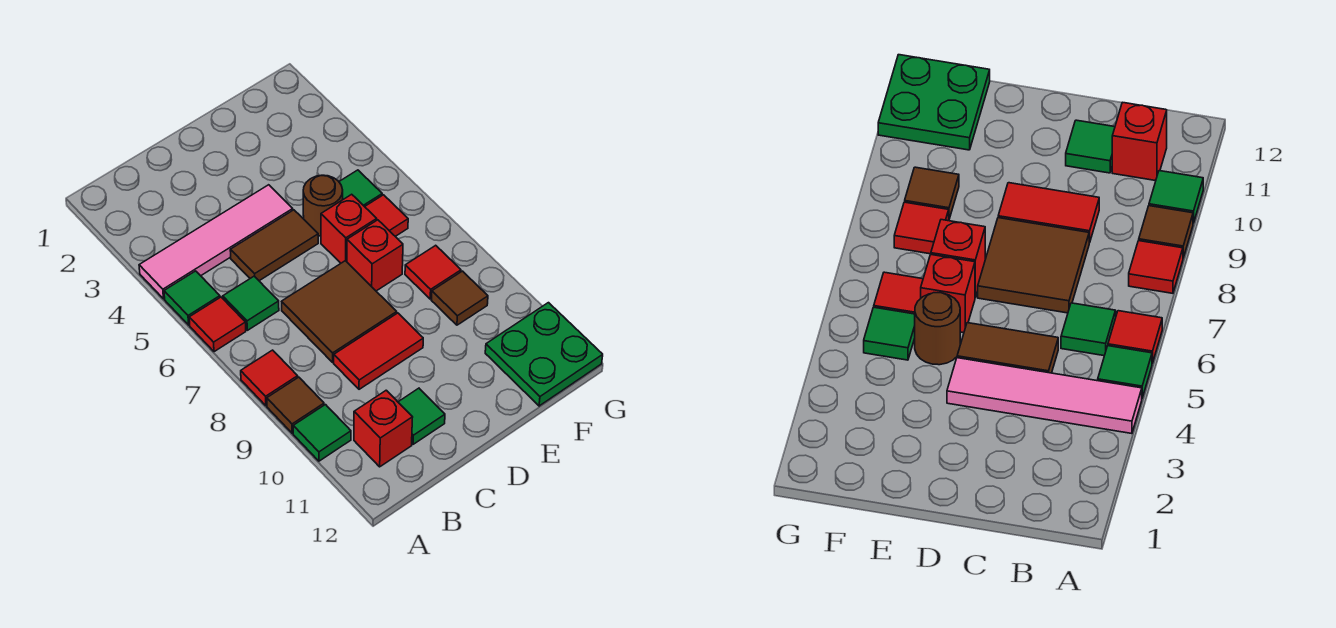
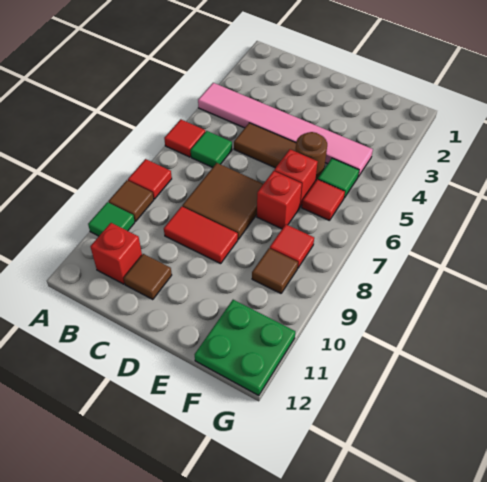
pink tile A4:D4 level 1 -> pink tile A4:F4 level 1
green tile A5 level 1 -> none
green tile C11 level 1 -> brown tile C11 level 1

